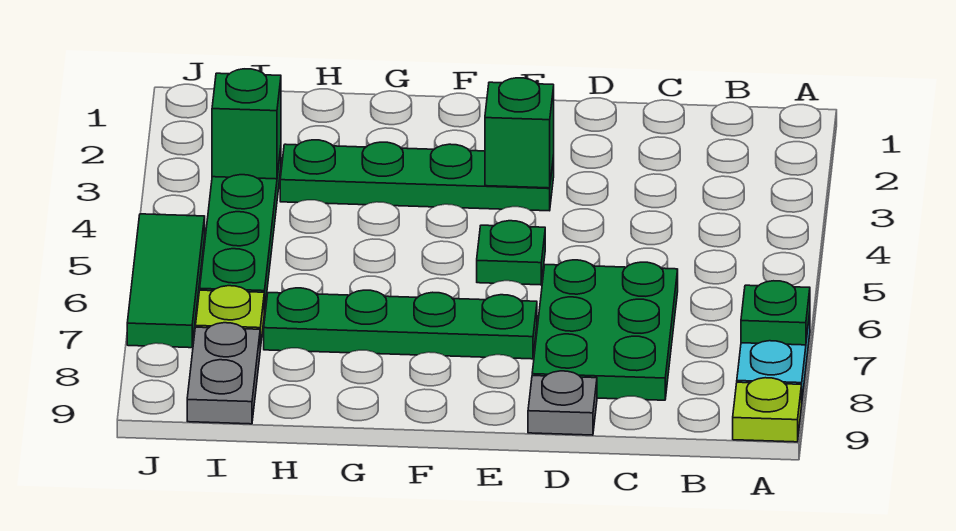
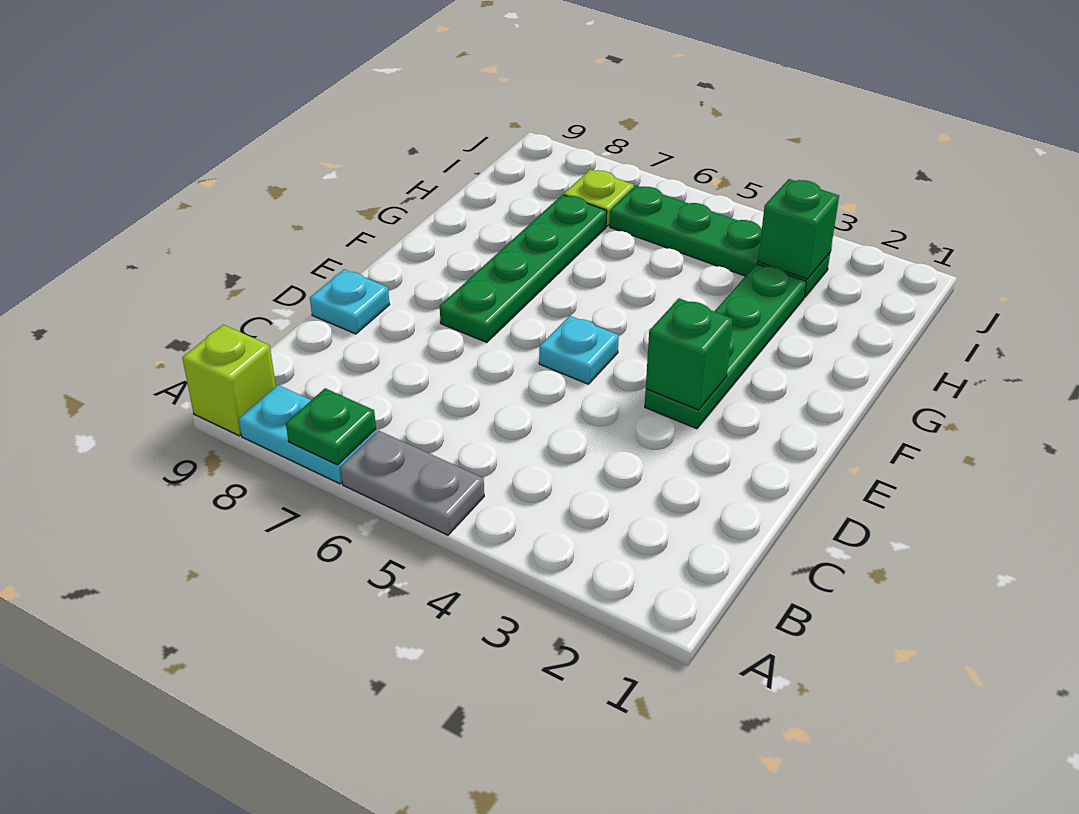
lime plate A9 level 1 -> lime brick A9 level 1
green plate C6:D8 level 1 -> none
grey plate D9 level 1 -> cyan plate D9 level 1
green plate E5 level 1 -> cyan plate E5 level 1
grey plate I8:I9 level 1 -> grey plate A5:A6 level 1
green tile J5:J7 level 1 -> none

